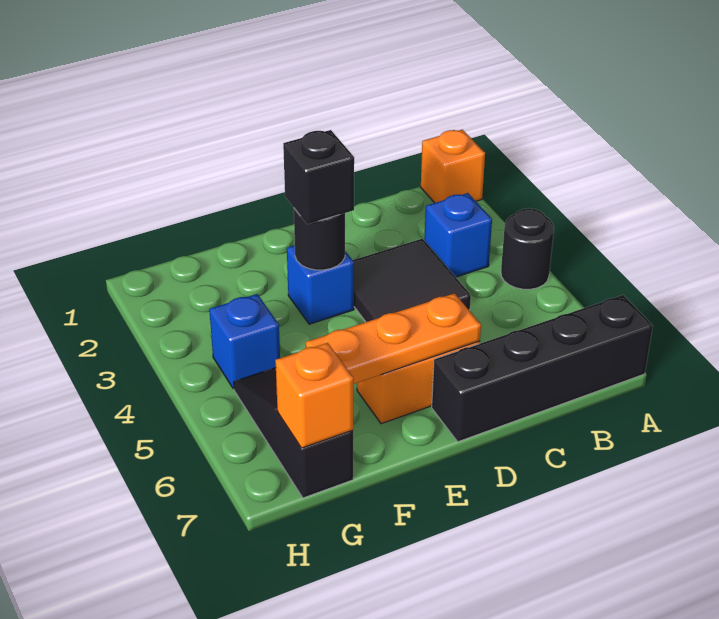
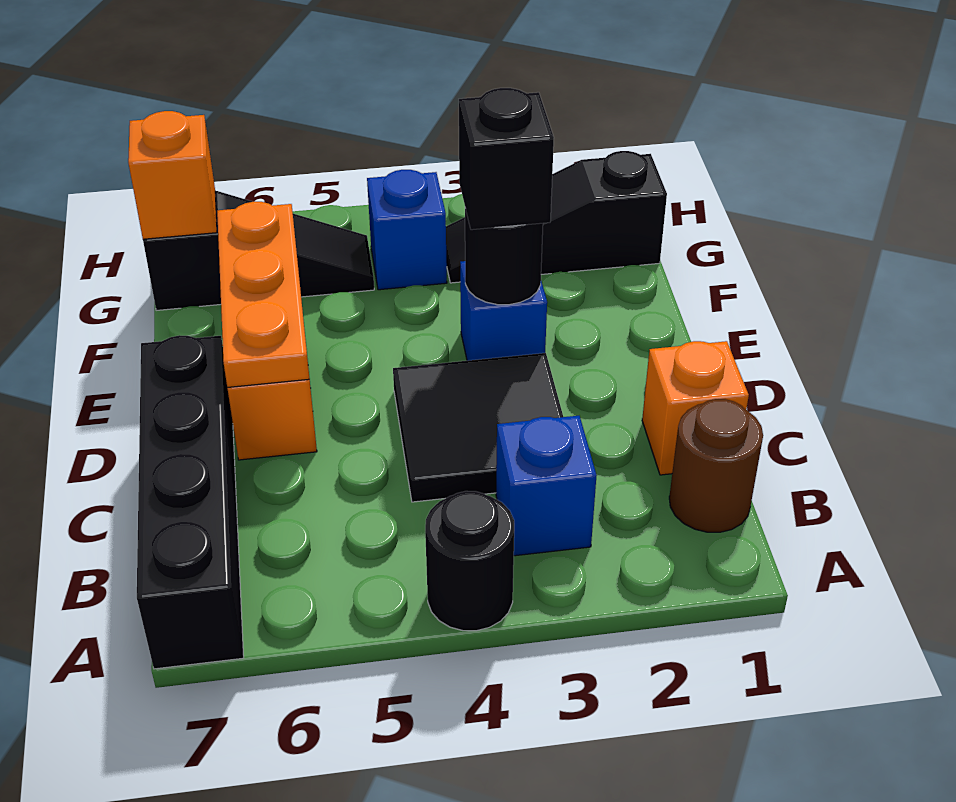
orange brick A1 level 1 -> orange brick C1 level 1
none -> brown round brick B1 level 1
none -> black slope G1:G3 level 1 top 1

